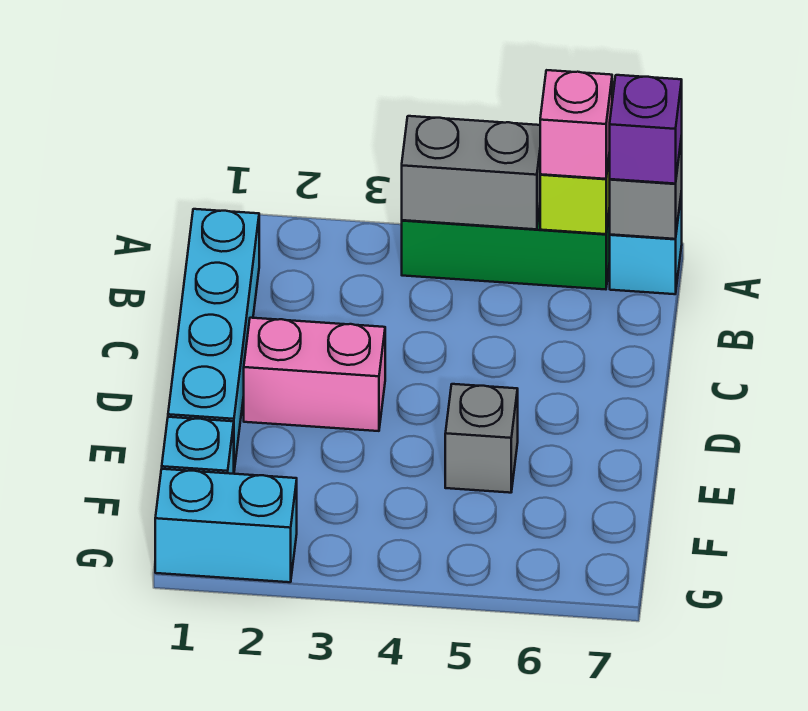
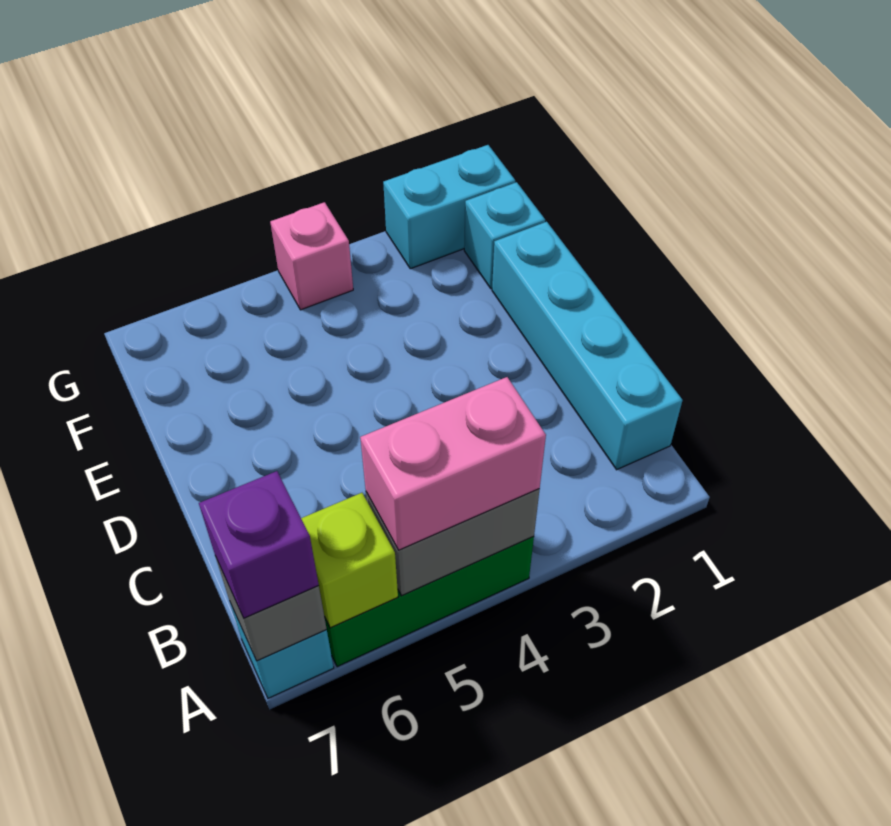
pink brick A6 level 3 -> pink brick G4 level 1
pink brick D2:D3 level 1 -> pink brick A4:A5 level 3
grey brick E5 level 1 -> none

